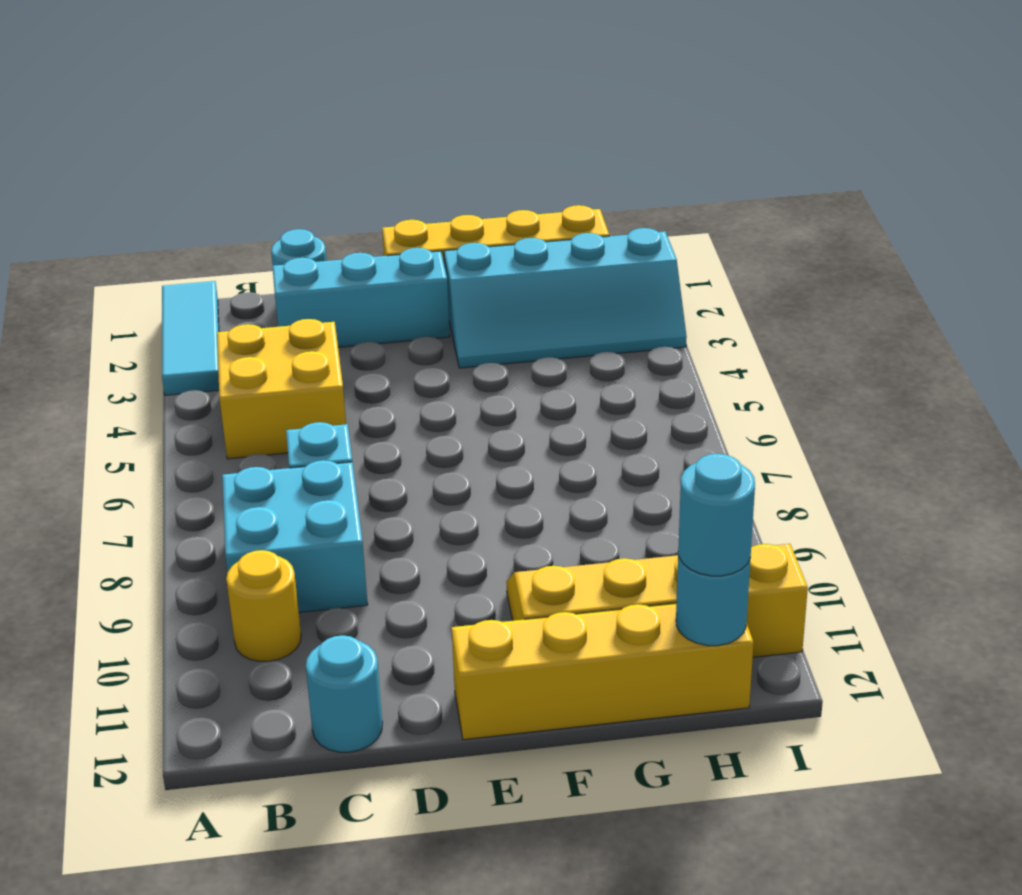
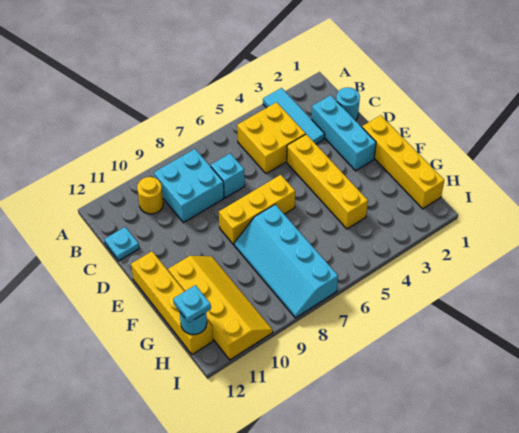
cyan tile A1:A3 level 1 -> cyan tile A3:C3 level 1
cyan round brick C12 level 1 -> cyan plate C12 level 1
none -> yellow brick D4:G4 level 1
none -> yellow brick E6:E8 level 1
cyan slope F2:I3 level 1 top 2 -> cyan slope F7:I8 level 1 top 7
cyan round brick H12 level 3 -> cyan plate H12 level 3

